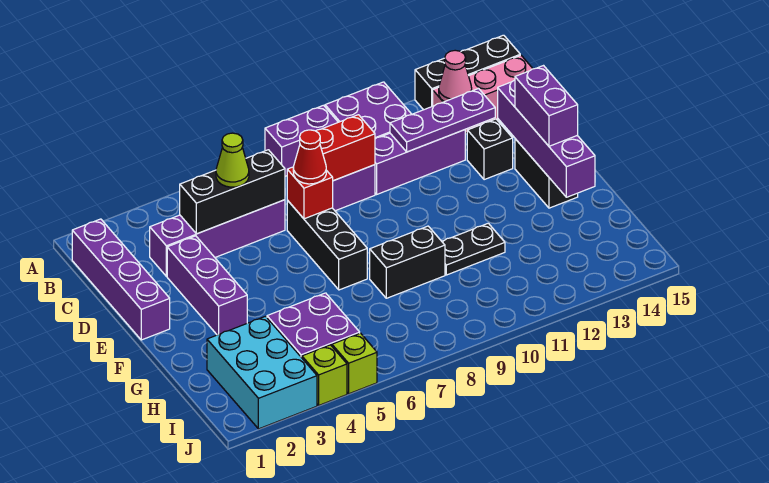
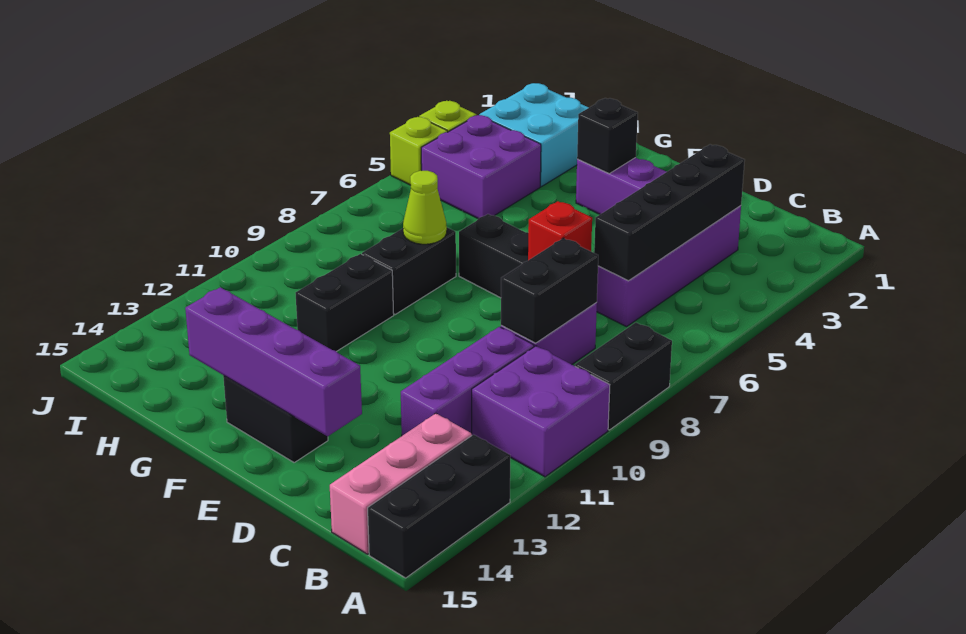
purple brick A8:A9 level 1 -> black brick A8:A9 level 1
purple brick B1:E1 level 1 -> none
pink cone B13 level 2 -> none
black brick C4:C6 level 2 -> black brick C3:C6 level 2
lime cone C5 level 3 -> lime cone G8 level 2
red brick C8:C9 level 2 -> black brick C8:C9 level 2
purple plate C11:C13 level 2 -> none
red cone D7 level 3 -> none
black brick D13 level 1 -> black brick F3 level 2
purple brick E14:F14 level 3 -> none
black plate G10:G11 level 1 -> black brick G10:G11 level 1
cyan brick H2:J3 level 1 -> cyan brick H2:I3 level 1

